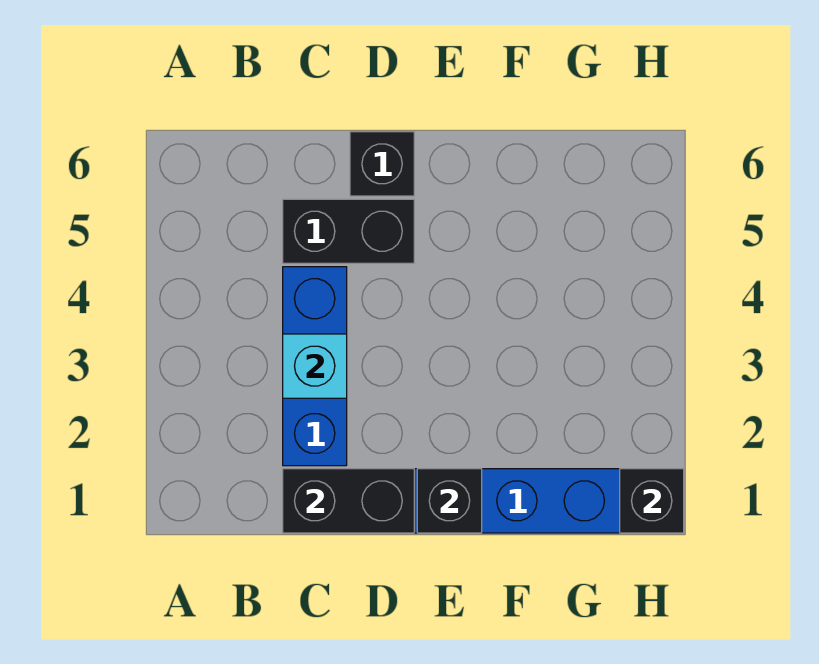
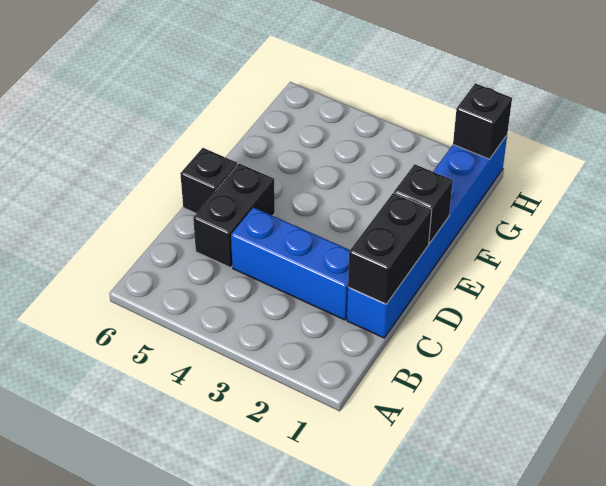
cyan brick C3 level 2 -> none

